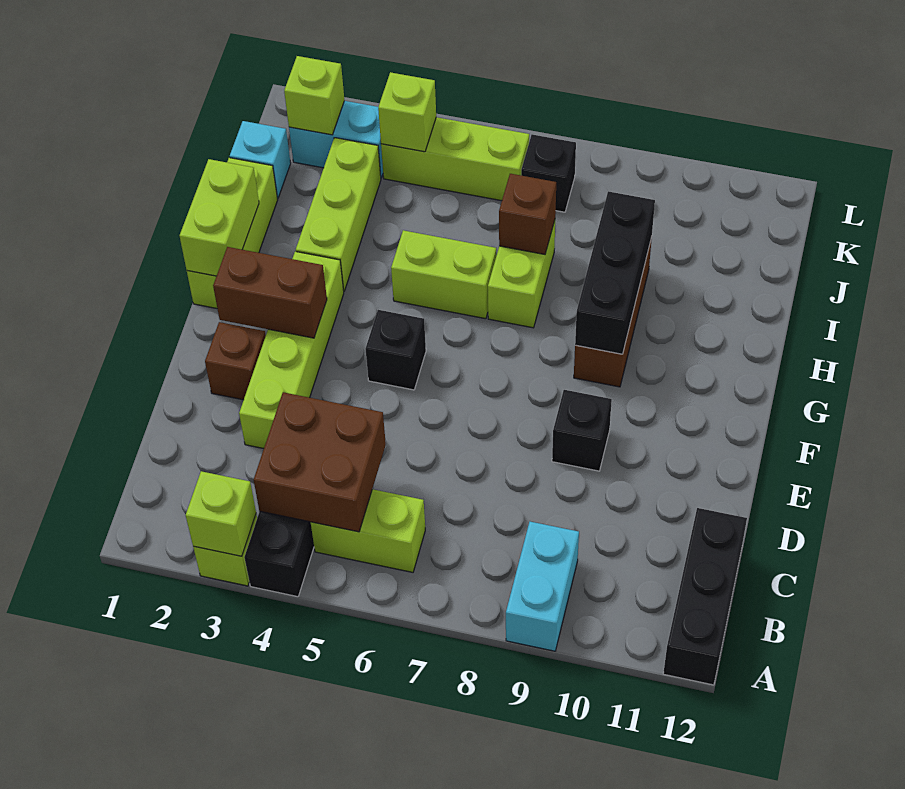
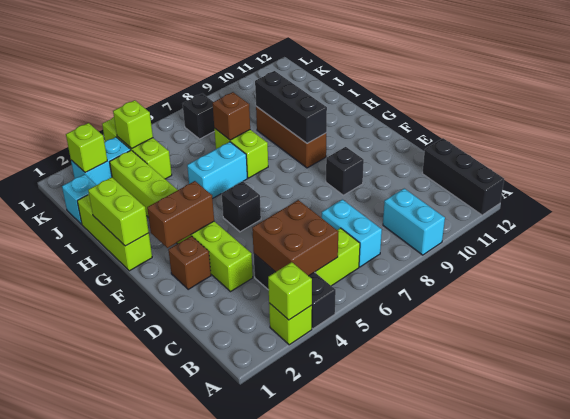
none -> cyan brick B7:C7 level 1
lime brick H5:H6 level 1 -> cyan brick H5:H6 level 1
lime brick K4:K6 level 1 -> lime brick J4:L4 level 1

